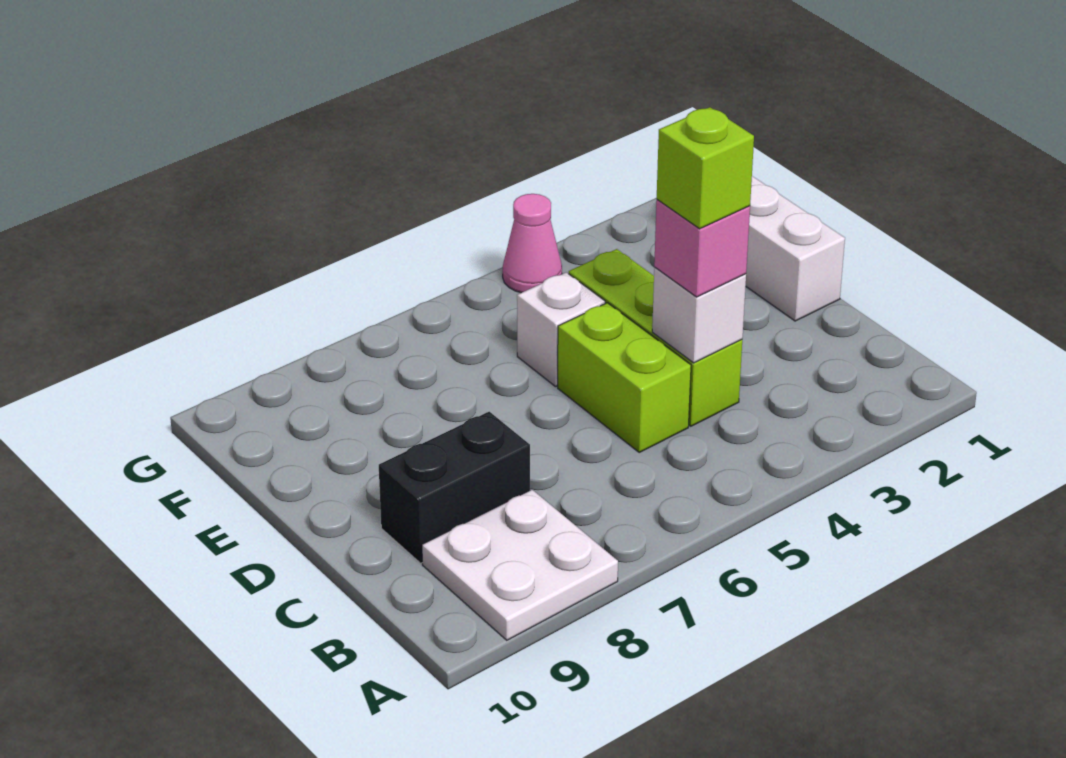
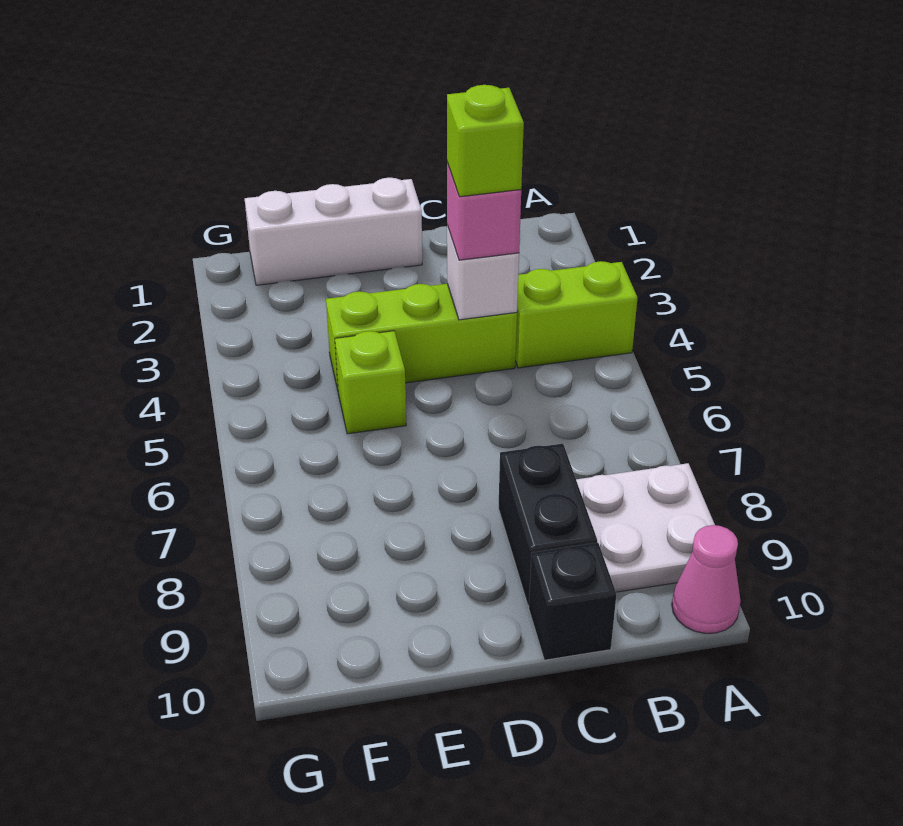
lime brick C5:D5 level 1 -> lime brick A4:B4 level 1
none -> black brick C10 level 1
white brick E5 level 1 -> lime brick E5 level 1
pink cone G4 level 1 -> pink cone A10 level 1

